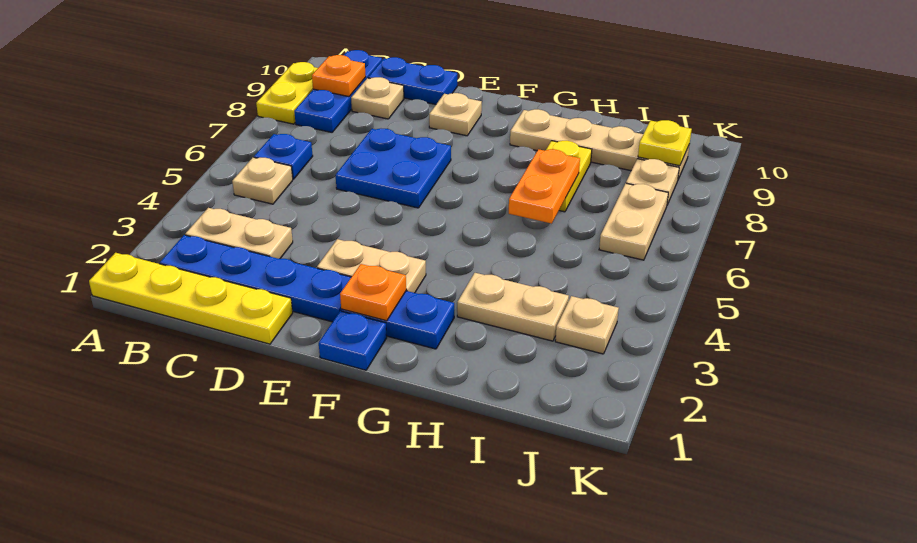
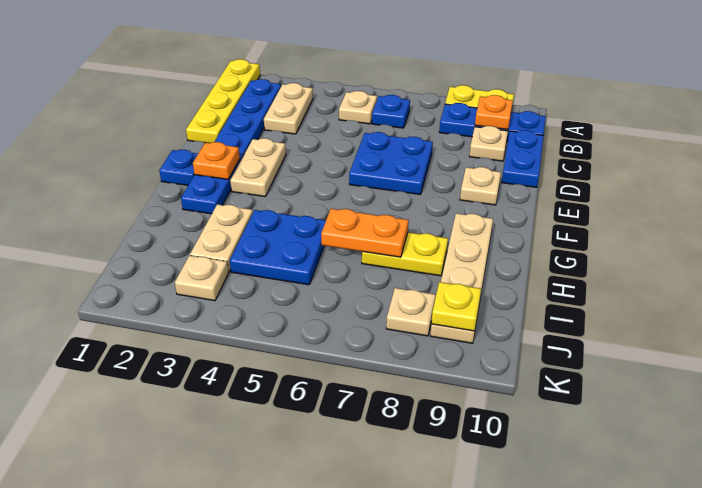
none -> blue plate H4:I5 level 1
tan plate J6:J7 level 1 -> none

